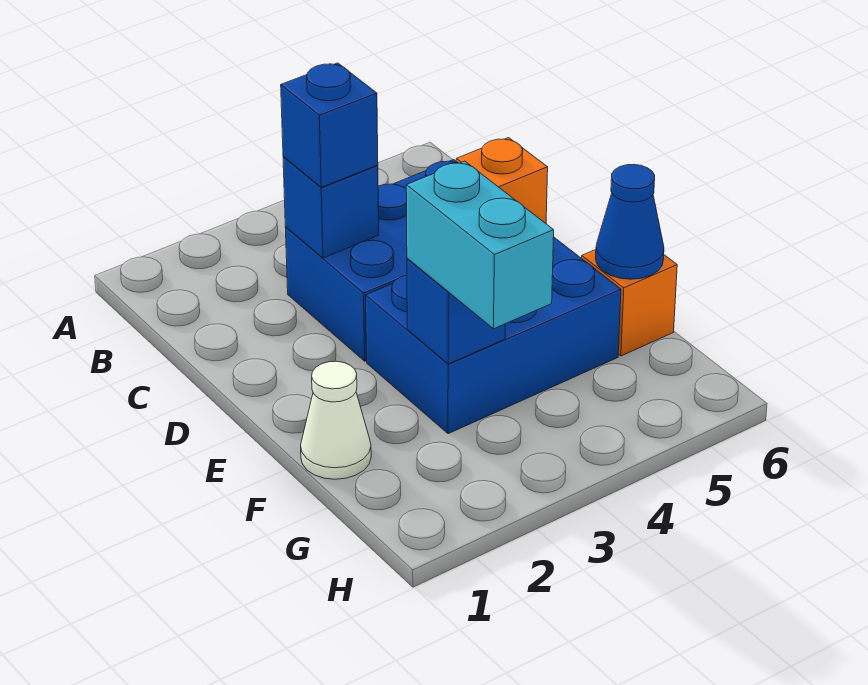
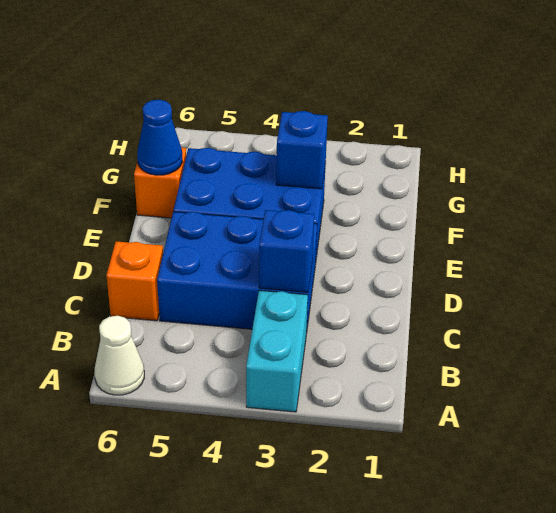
blue brick C3 level 3 -> none
white cone F1 level 1 -> white cone A6 level 1
cyan brick F3:G3 level 3 -> cyan brick A3:B3 level 1

